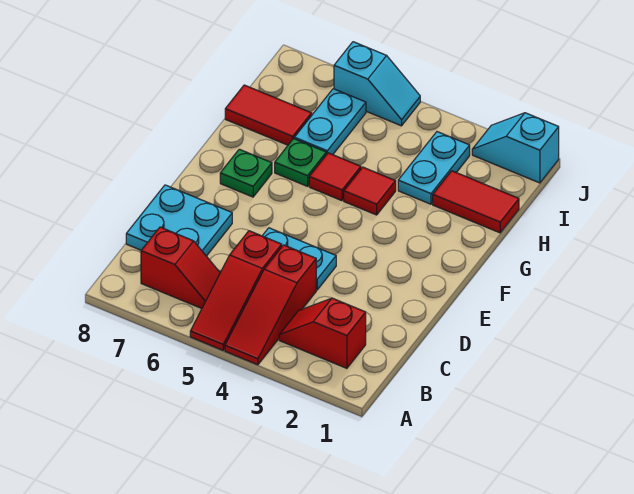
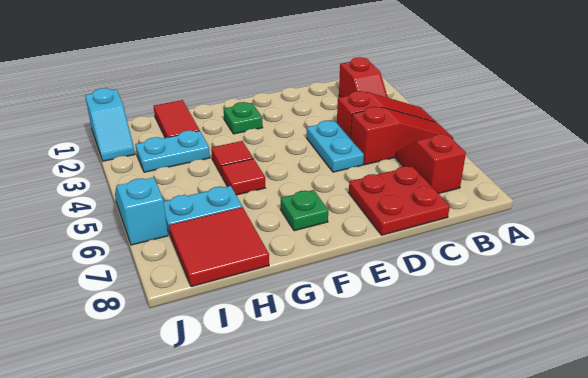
cyan plate C7:D8 level 1 -> red plate C7:D8 level 1
green plate G6 level 1 -> green plate F2 level 1
red tile H7:H8 level 1 -> red tile H7:I8 level 1

